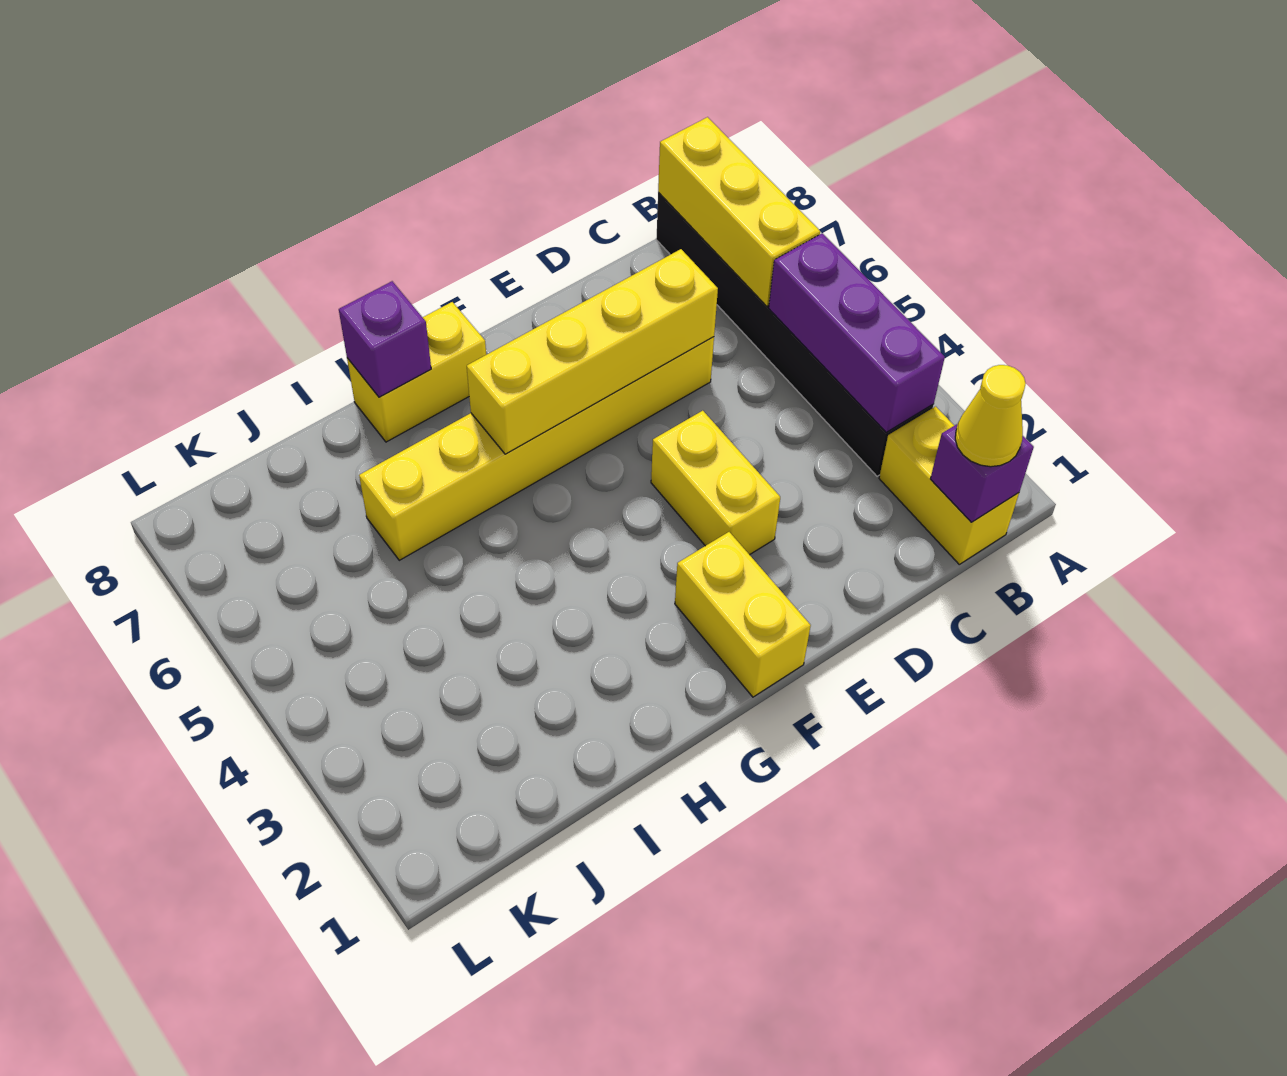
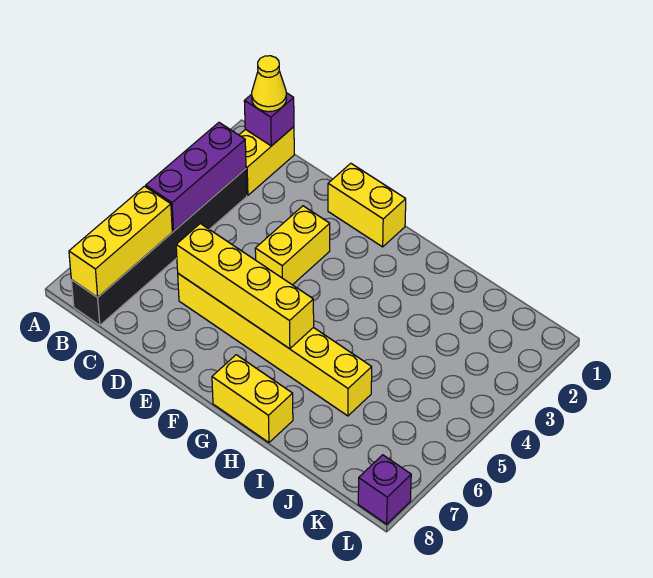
yellow brick F1:F2 level 1 -> yellow brick E1:F1 level 1
purple brick H8 level 2 -> purple brick L8 level 1

